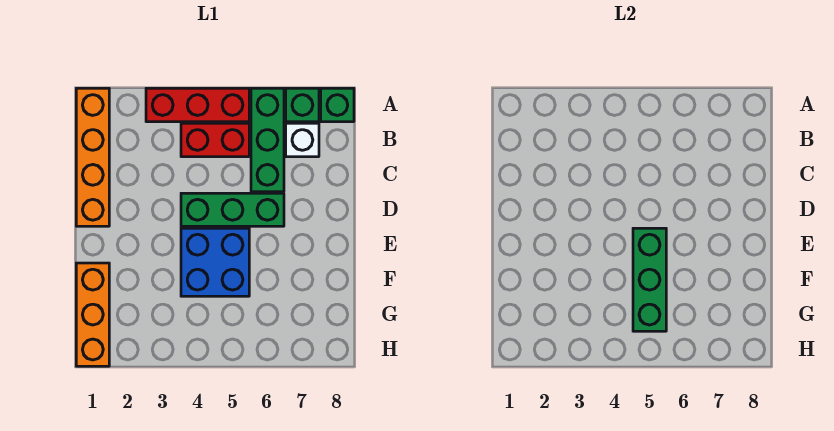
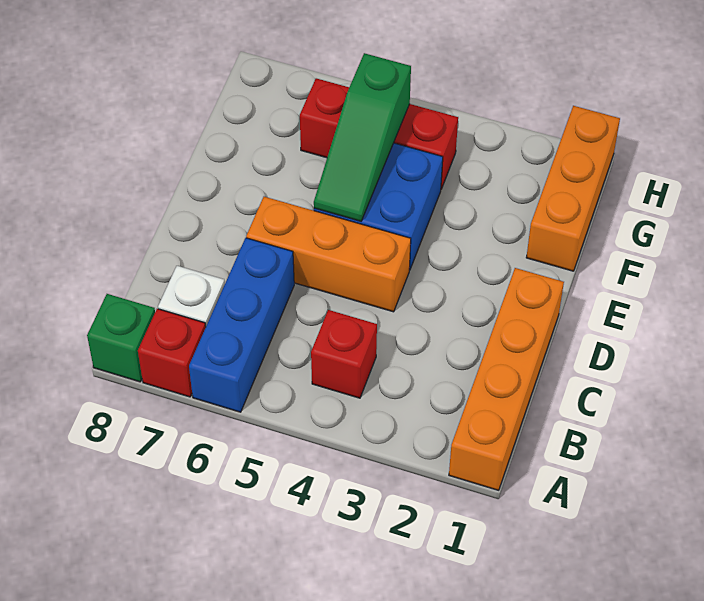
red brick A3:A5 level 1 -> red brick G4:G6 level 1
green brick A6:C6 level 1 -> blue brick A6:C6 level 1
green brick A7 level 1 -> red brick A7 level 1
red brick B4:B5 level 1 -> red brick B4 level 1
green brick D4:D6 level 1 -> orange brick D4:D6 level 1
green brick E5:G5 level 2 -> green slope E5:G5 level 2 top G

